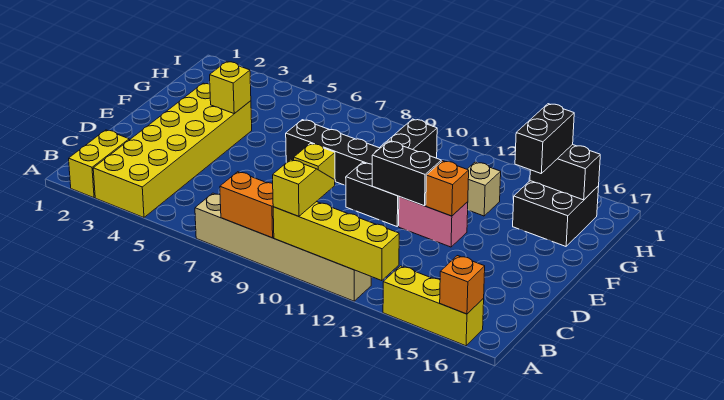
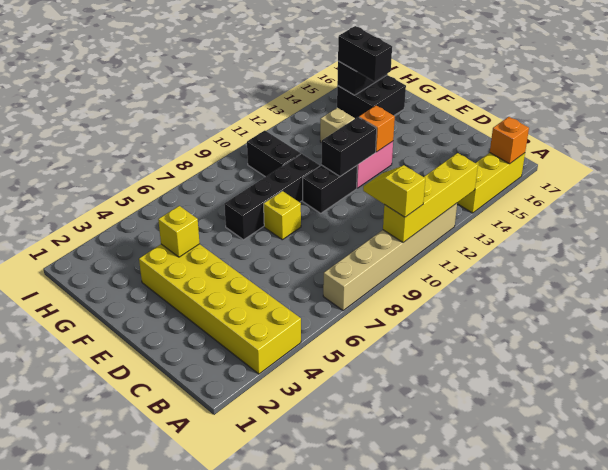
yellow brick A2:B2 level 1 -> none
orange brick A8:A9 level 2 -> none

